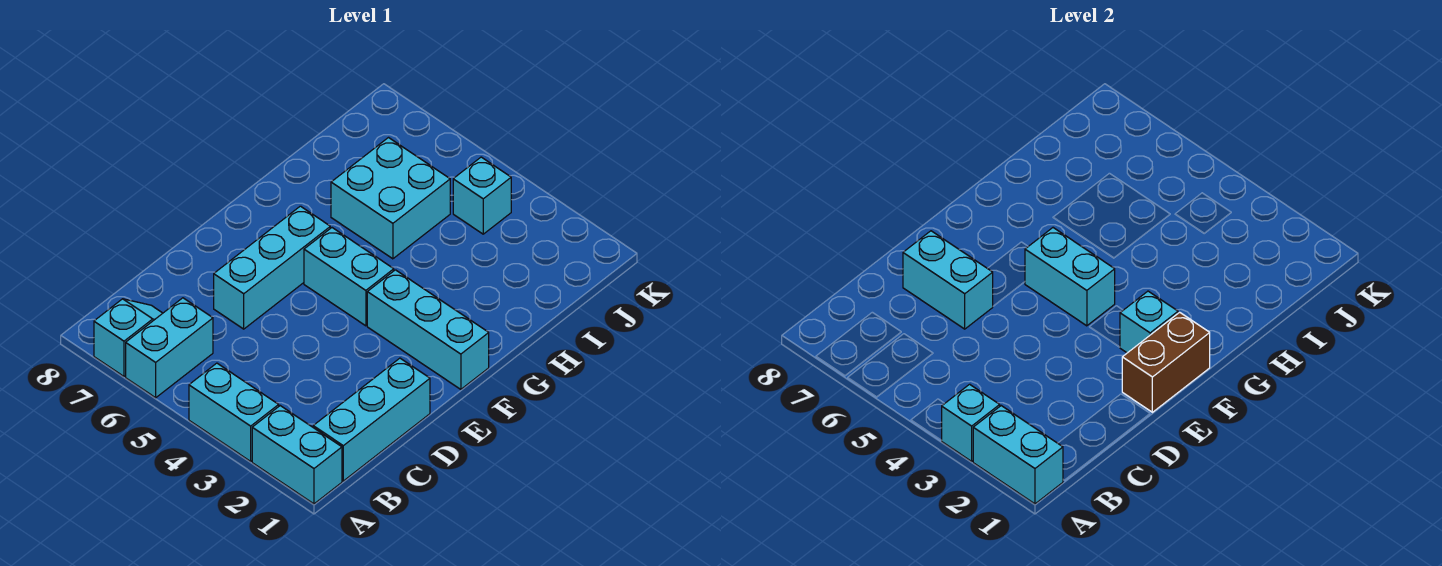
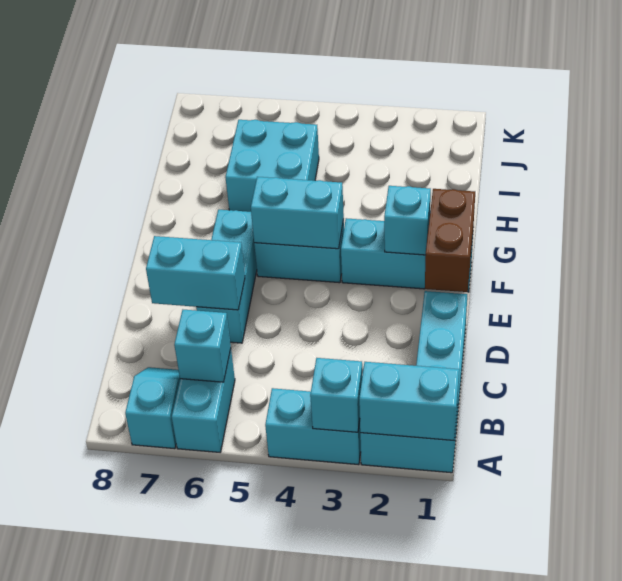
cyan brick J4 level 1 -> cyan brick B6 level 2

